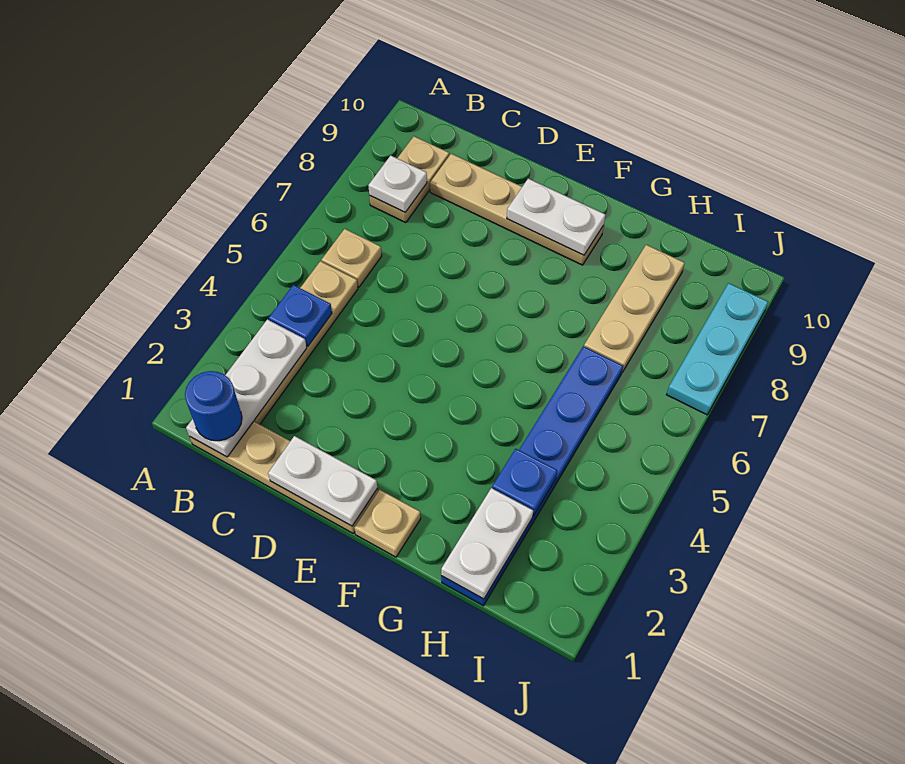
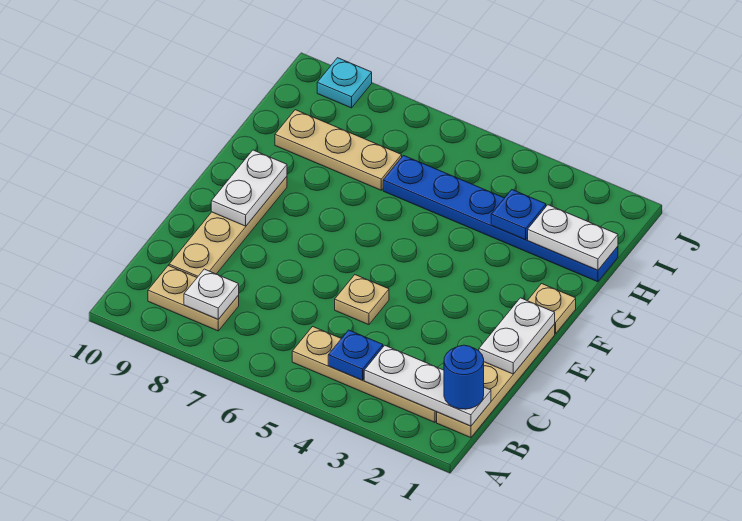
tan plate B6 level 1 -> tan plate D5 level 1
cyan plate J7:J9 level 1 -> cyan plate J9 level 1

